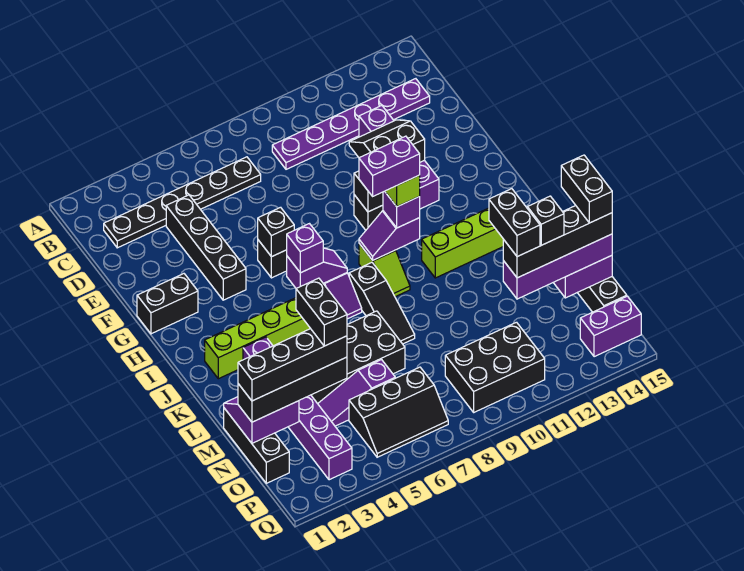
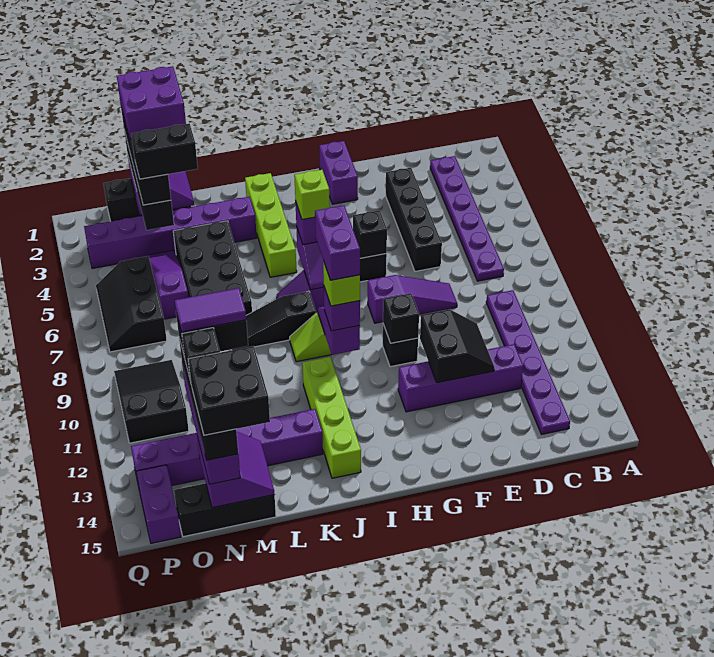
black plate C2:C7 level 1 -> purple plate C2:C7 level 1
black brick D4:G4 level 1 -> black brick E3:E6 level 1
none -> purple slope E8:G8 level 1 top G
black brick G1:G2 level 1 -> purple brick G1:G2 level 1
none -> lime brick I6 level 4
none -> purple brick K13:P13 level 1
none -> purple brick M1:N2 level 5
none -> purple tile M12:N12 level 6
black brick M15:N15 level 5 -> black brick M14:N15 level 5
black brick O9:P11 level 1 -> black slope O9:P11 level 1 top 11

